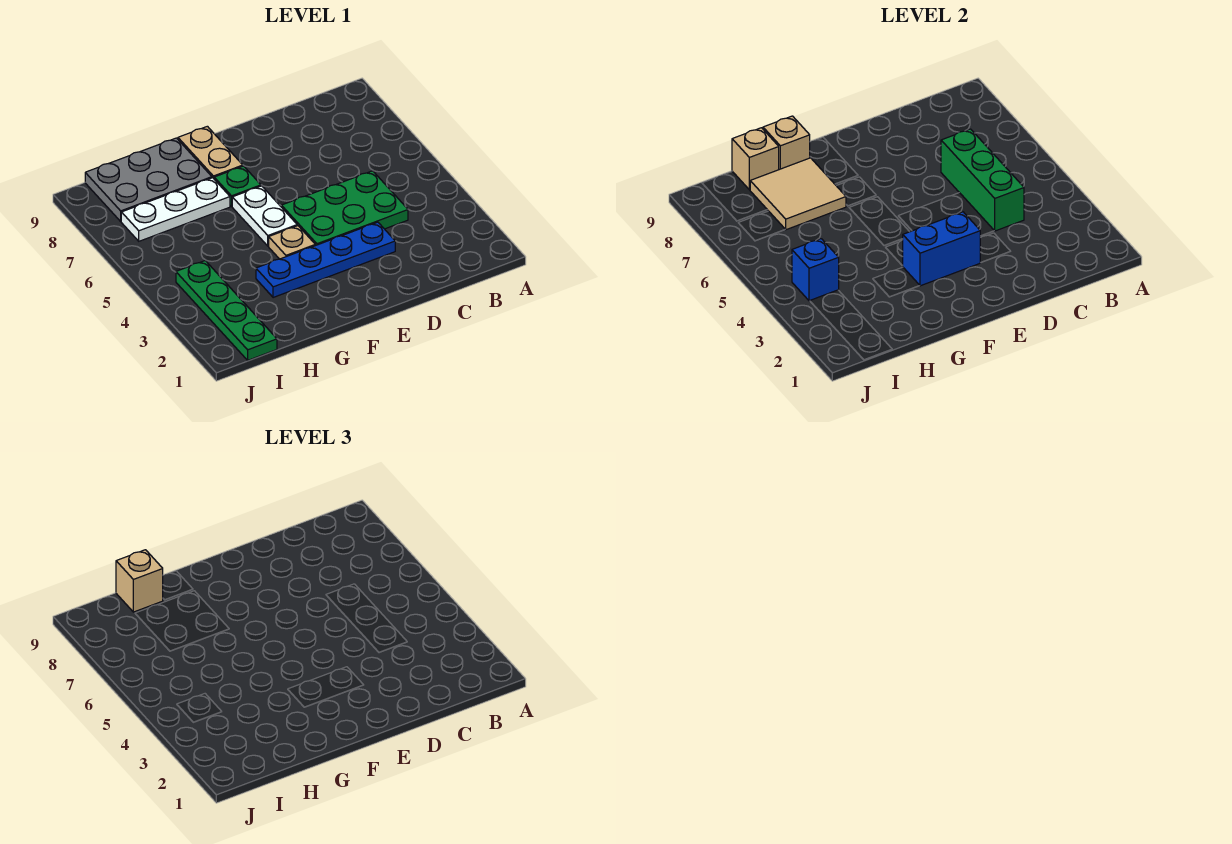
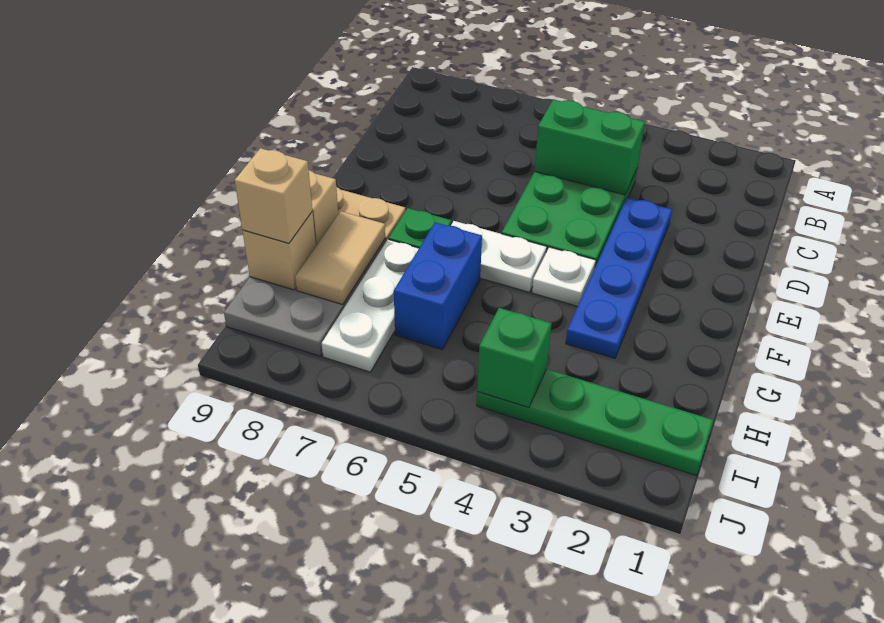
green brick C4:C6 level 2 -> green brick C4:C5 level 2
blue brick E3:F3 level 2 -> blue brick G6:H6 level 1
tan plate F4 level 1 -> white plate F4 level 1
tan tile G7:H8 level 2 -> tan tile G8:H8 level 2
blue brick I4 level 2 -> green brick I4 level 2

